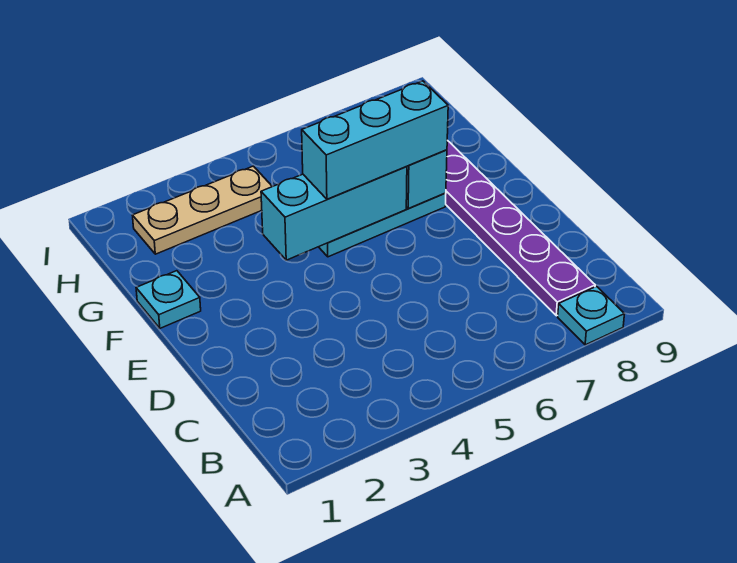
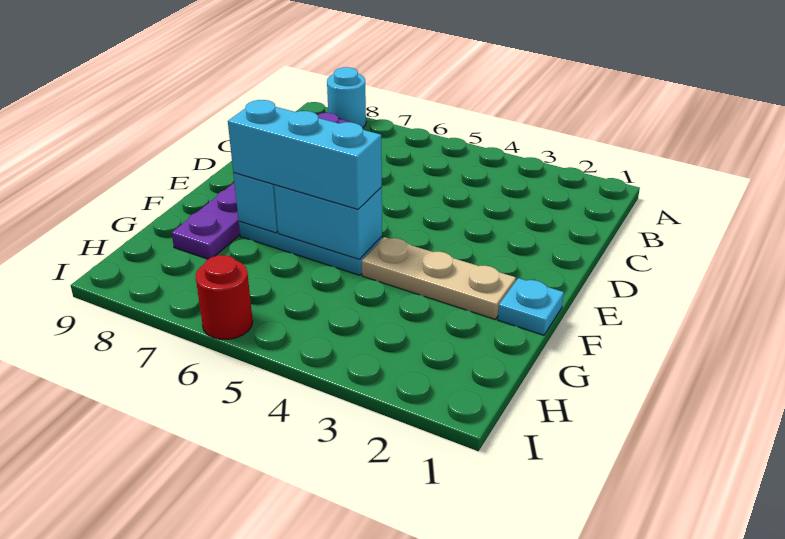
cyan plate A8 level 1 -> cyan round brick A8 level 1
cyan brick F4:F6 level 2 -> cyan brick F5:F6 level 2
tan plate H2:H4 level 1 -> tan plate F2:F4 level 1
none -> red round brick I6 level 1

